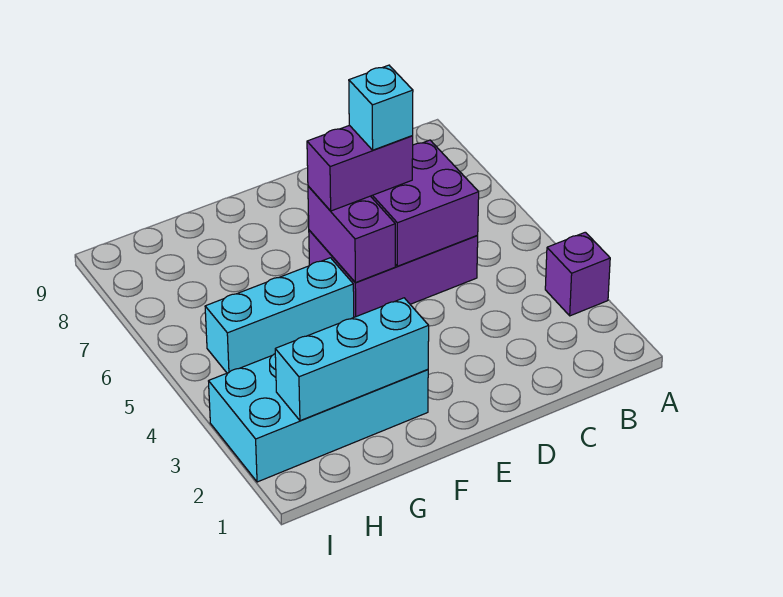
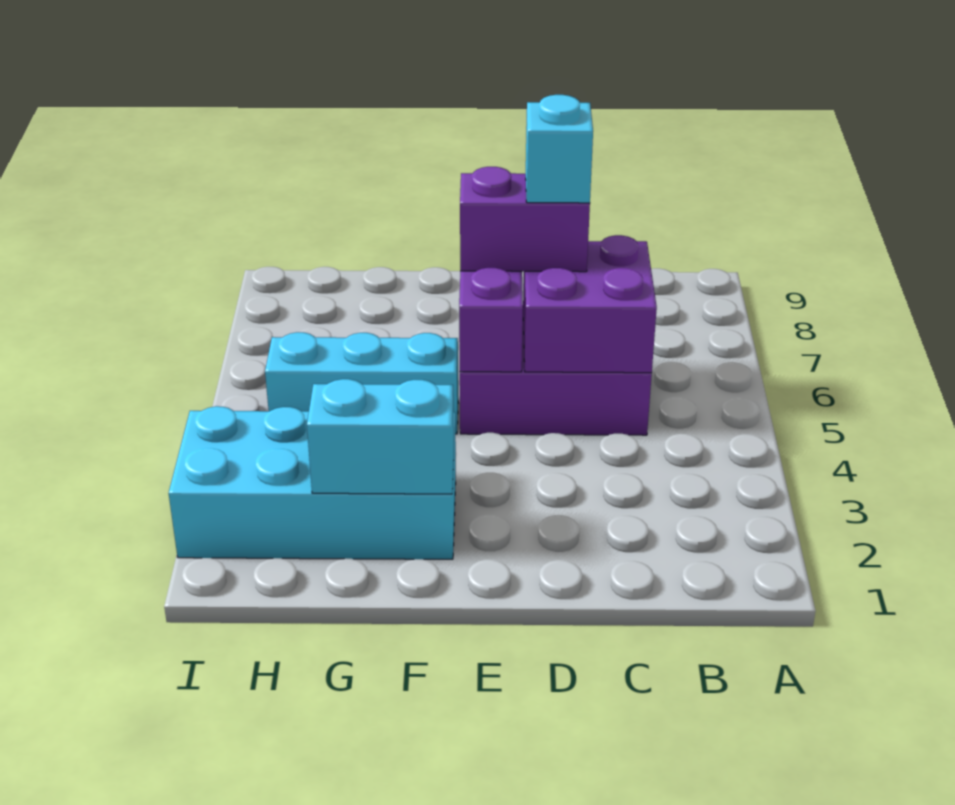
purple brick A3 level 1 -> none
cyan brick F2:H2 level 2 -> cyan brick F2:G2 level 2

